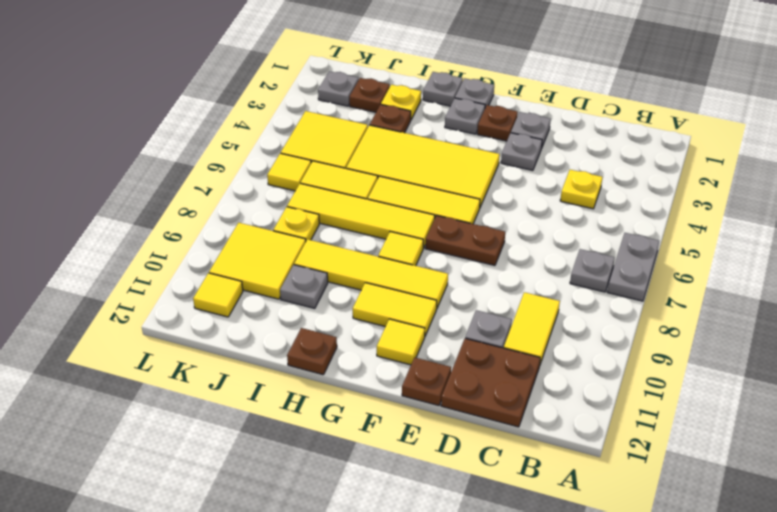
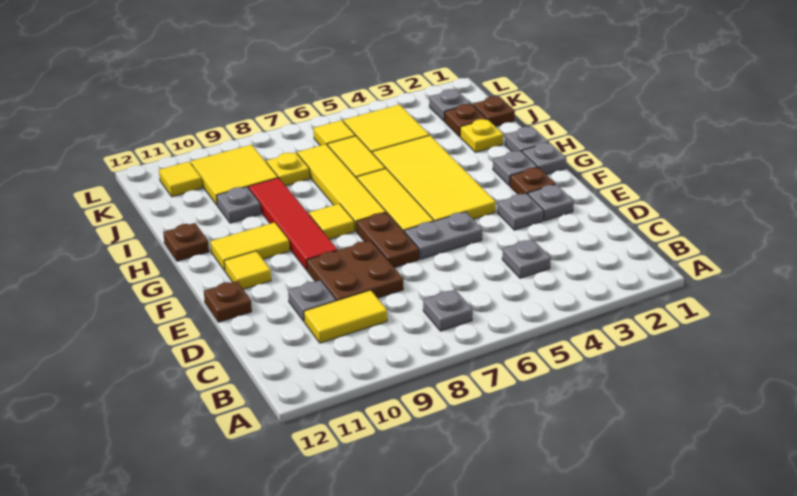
grey plate A6:A7 level 1 -> grey plate E5:E6 level 1
yellow plate C4 level 1 -> grey plate C4 level 1
brown plate C11:D12 level 1 -> brown plate D8:E9 level 1
yellow tile F9:I9 level 1 -> red tile F9:I9 level 1
yellow tile F10:G10 level 1 -> yellow tile G10:G11 level 1
brown plate I3 level 1 -> brown plate J1 level 1

